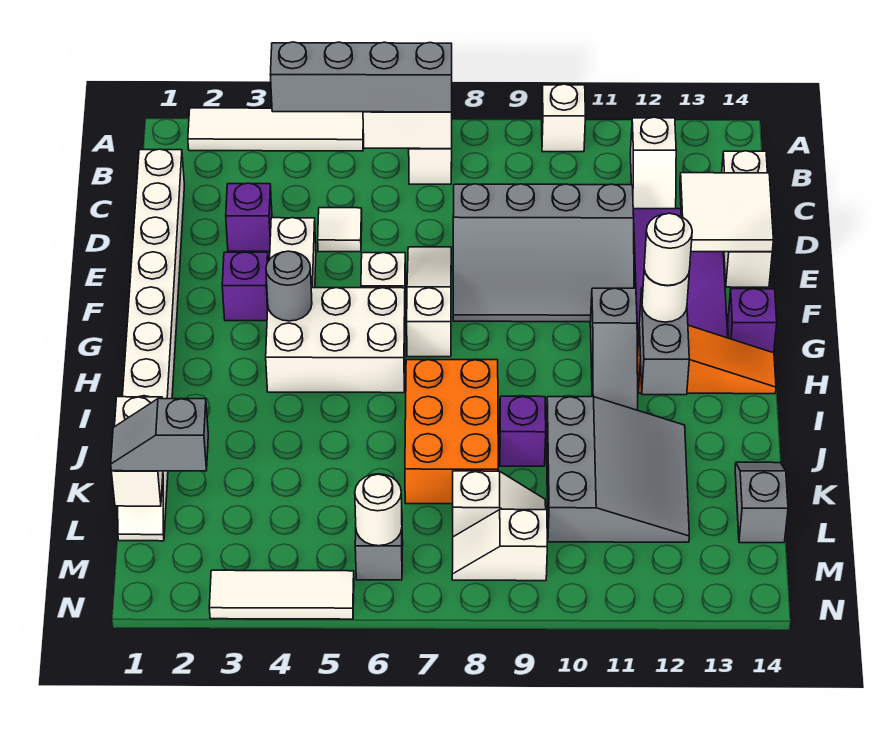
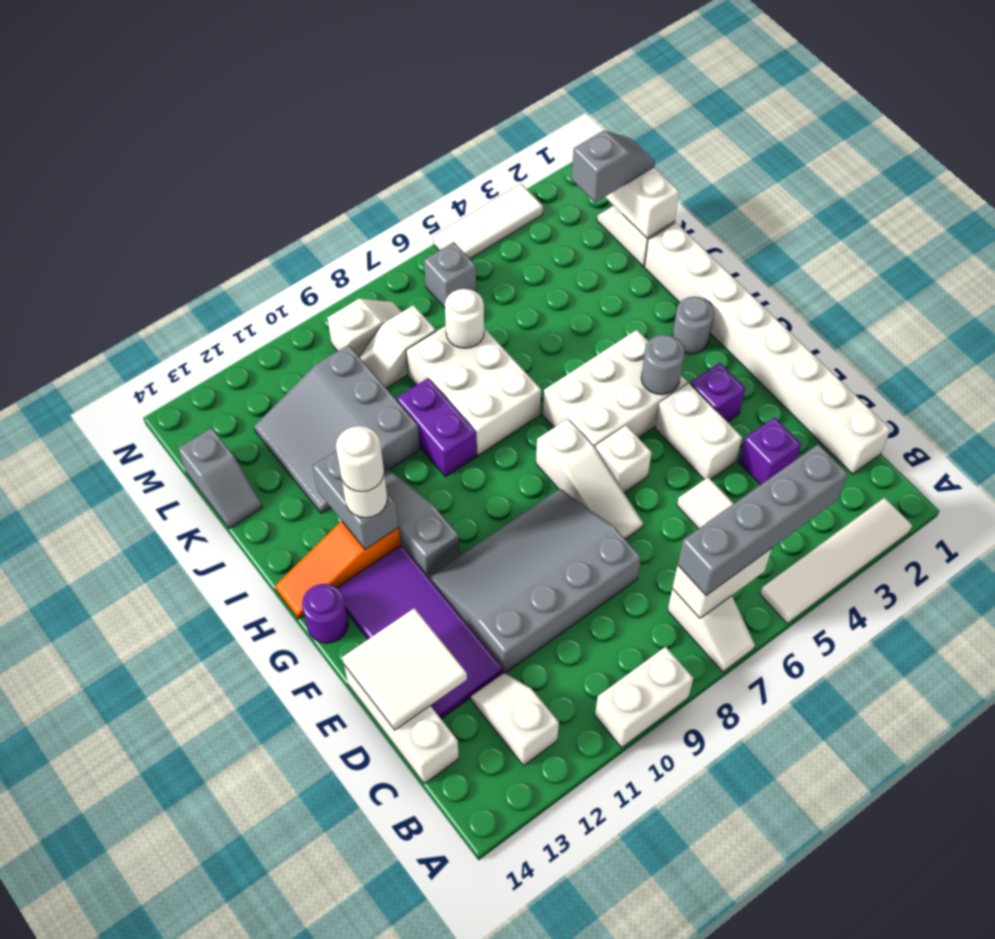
white brick A10 level 1 -> white brick A9:A10 level 1
purple brick G14 level 1 -> purple round brick G14 level 1
none -> grey round brick H2 level 1
orange brick I7:K8 level 1 -> white brick I7:K8 level 1
purple brick J9 level 1 -> purple brick I9:J9 level 1
white round brick M6 level 2 -> white round brick K7 level 2

